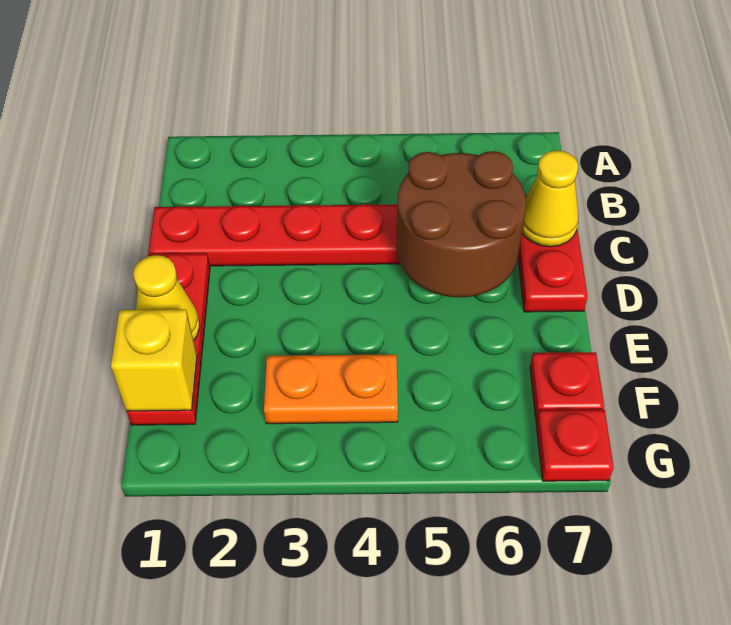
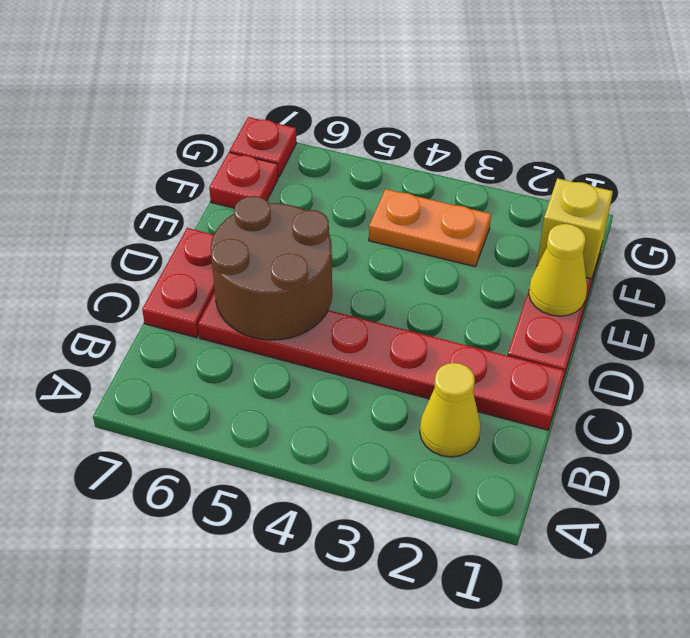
yellow cone C7 level 2 -> yellow cone B2 level 1

